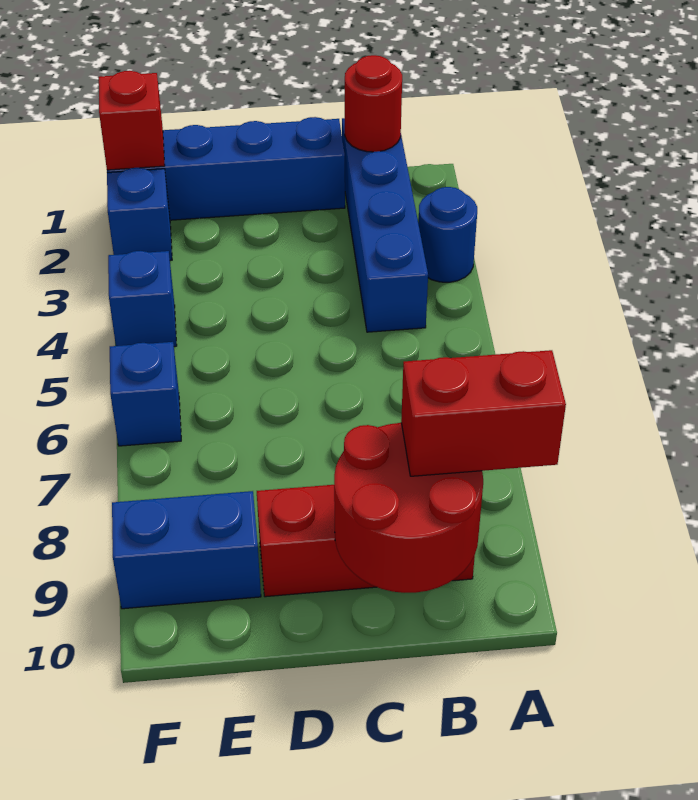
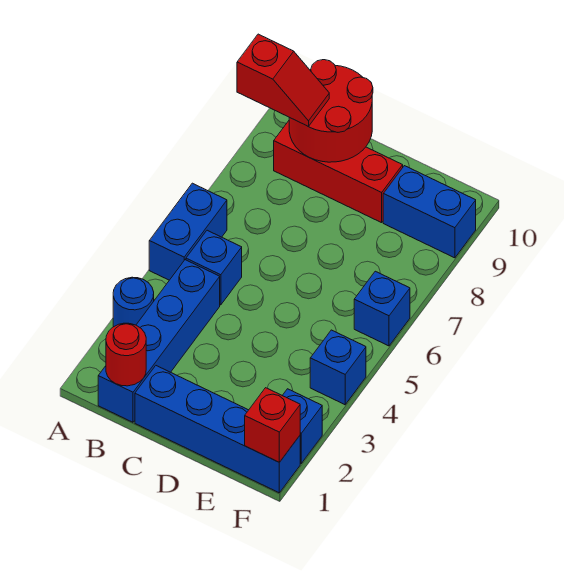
none -> blue brick A5:A6 level 1
red brick A9:B9 level 3 -> red slope A9:B9 level 3 top A
none -> blue brick B5 level 1

